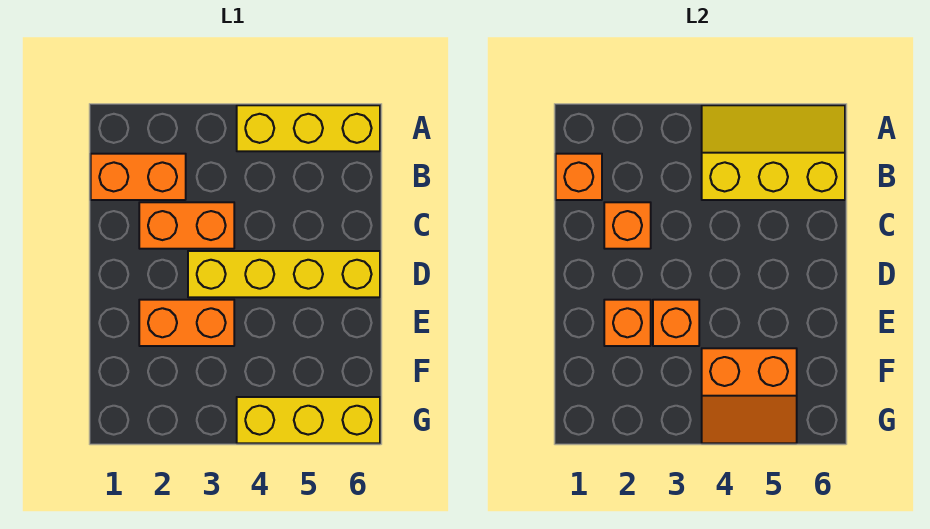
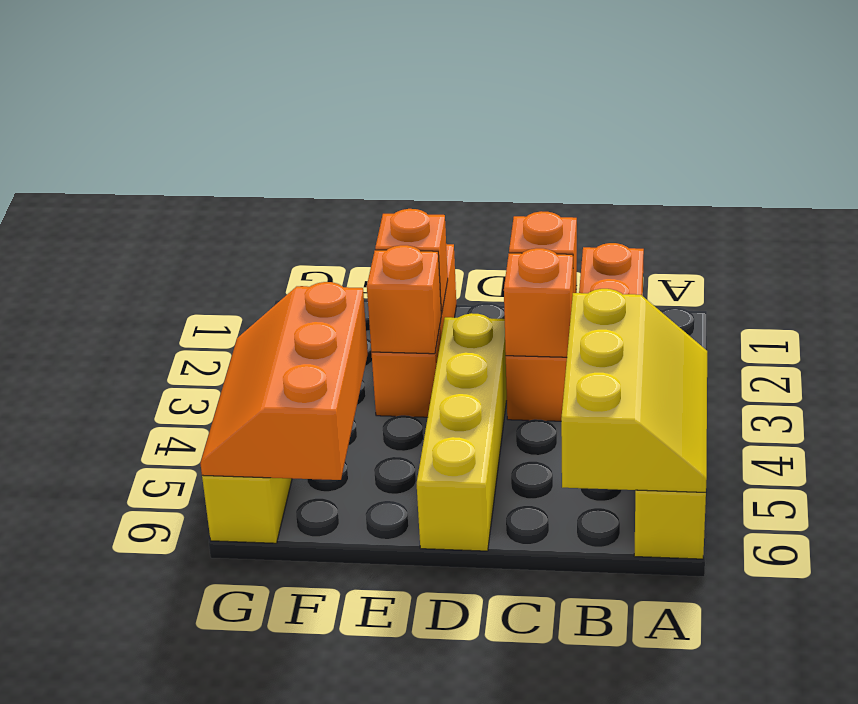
orange brick B1 level 2 -> orange brick C3 level 2
orange brick E2:E3 level 1 -> orange brick E1:E3 level 1
orange slope F4:G5 level 2 top F -> orange slope F4:G6 level 2 top F

